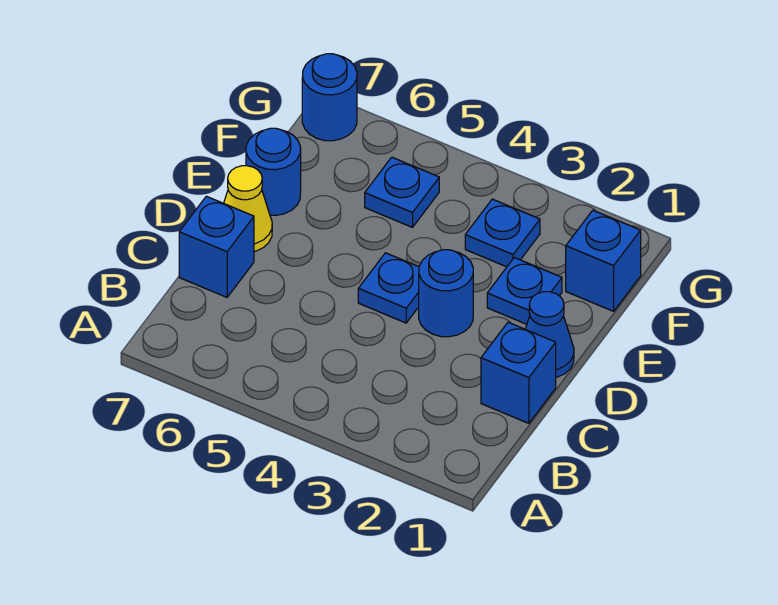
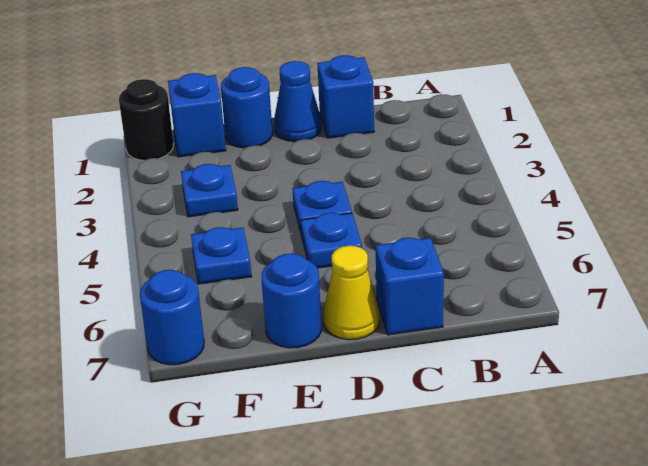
blue round brick D3 level 1 -> blue round brick E1 level 1
blue plate E2 level 1 -> blue plate D5 level 1
none -> black round brick G1 level 1

